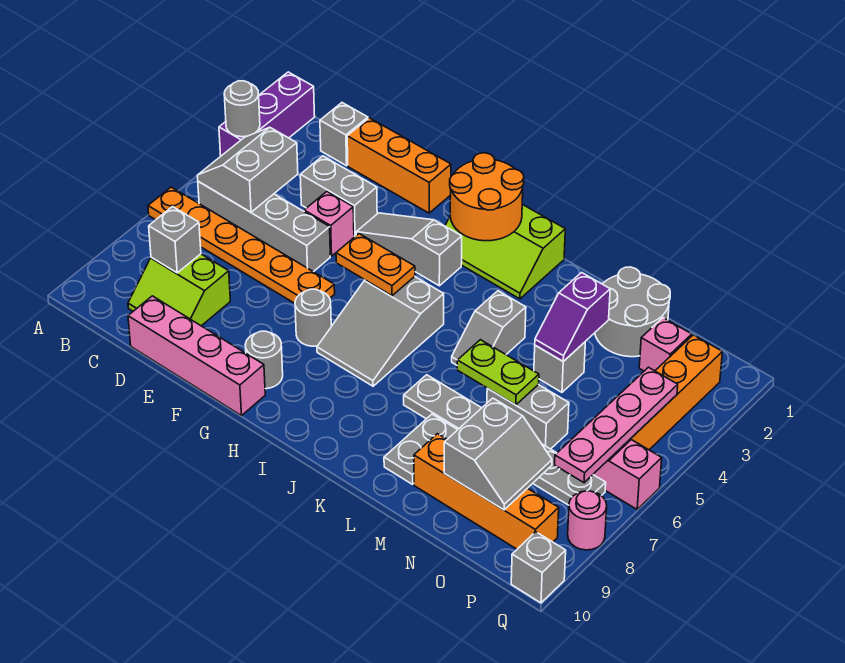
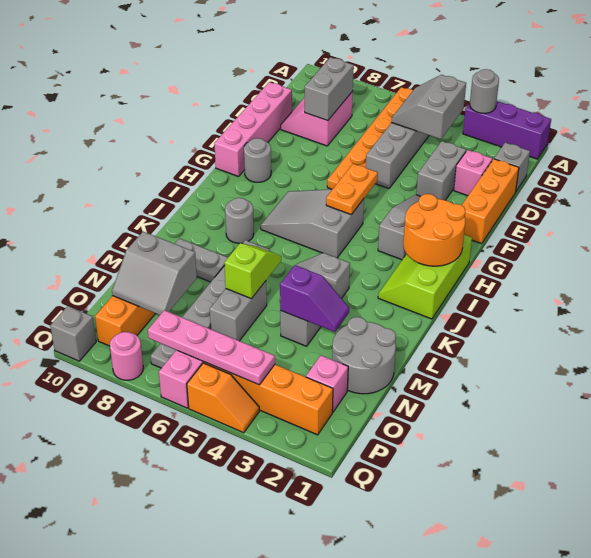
grey slope B4:C5 level 2 top C -> grey slope B4:C5 level 2 top 4
lime slope C8:D9 level 1 top 8 -> pink slope C8:D9 level 1 top 8
grey brick C8 level 2 -> grey brick C8:D8 level 2
pink brick E4 level 1 -> pink brick D2 level 1
grey round brick G7 level 1 -> grey round brick J8 level 1
lime plate L6:M6 level 2 -> lime slope L6:M6 level 2 top M
purple slope M3:M4 level 2 top 3 -> purple slope M3:M4 level 2 top 4
none -> orange slope Q4:Q5 level 1 top 5

